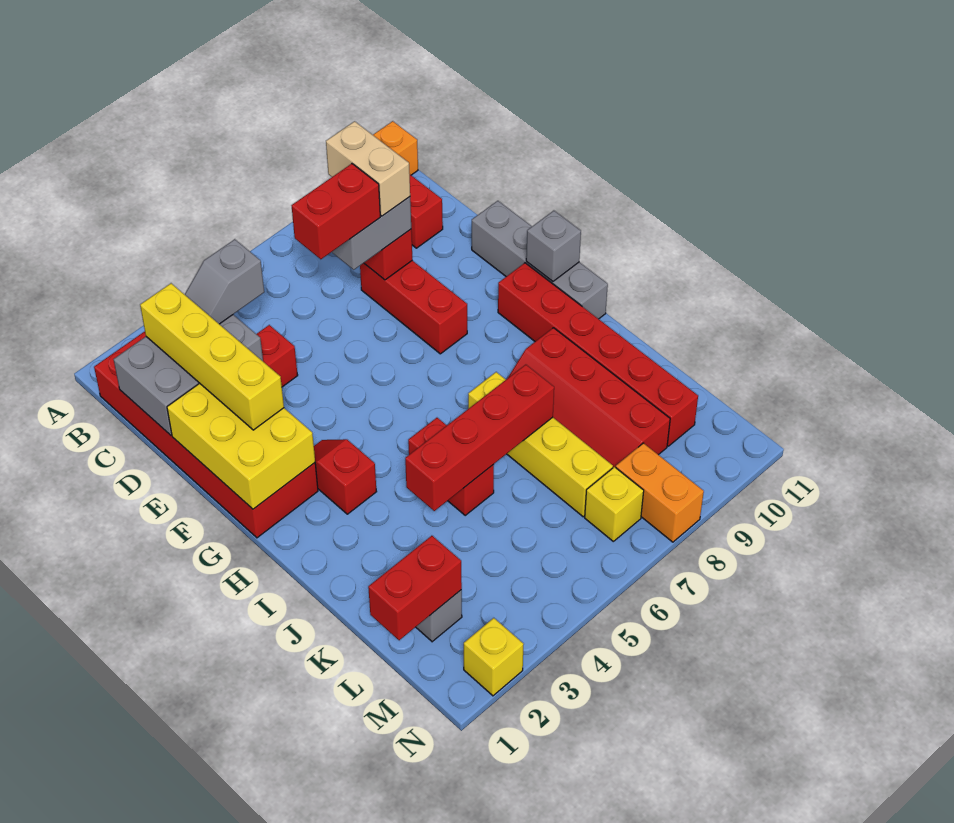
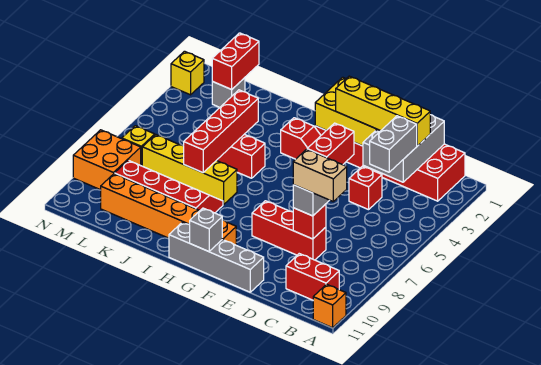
grey slope C3:C4 level 3 top 4 -> grey brick C3:C4 level 3
red brick G10:L10 level 1 -> orange brick G10:L10 level 1
orange brick M8:N8 level 1 -> orange brick M8:N9 level 1

